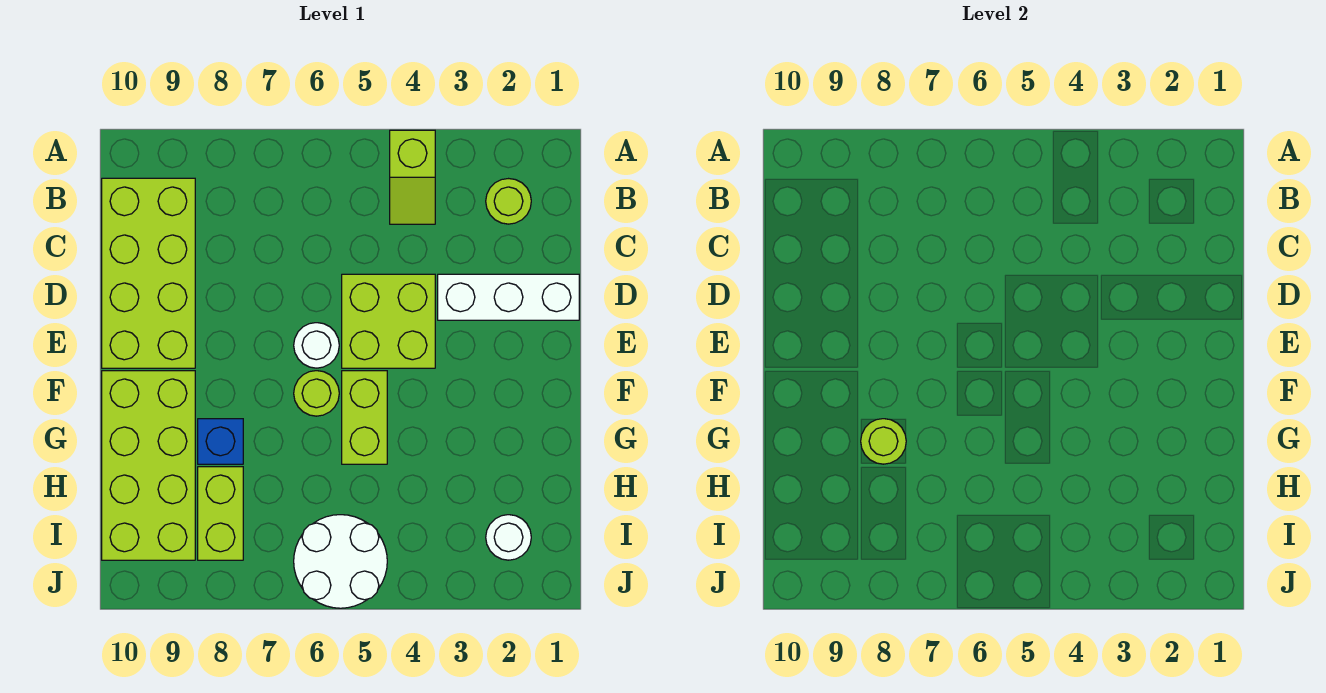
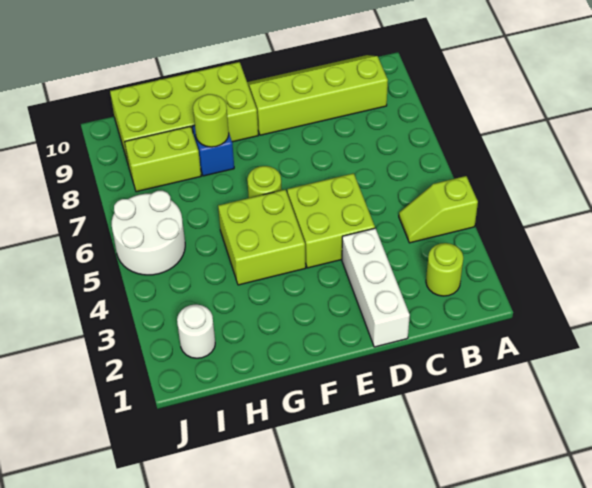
lime brick B9:E10 level 1 -> lime slope B9:E10 level 1 top 9
white round brick E6 level 1 -> none
lime brick F5:G5 level 1 -> lime brick F4:G5 level 1

